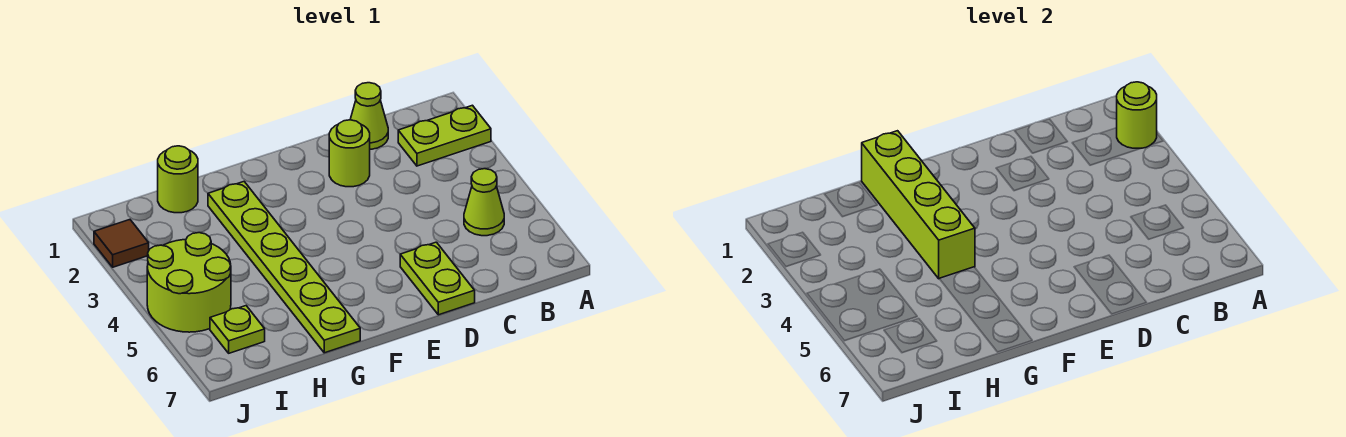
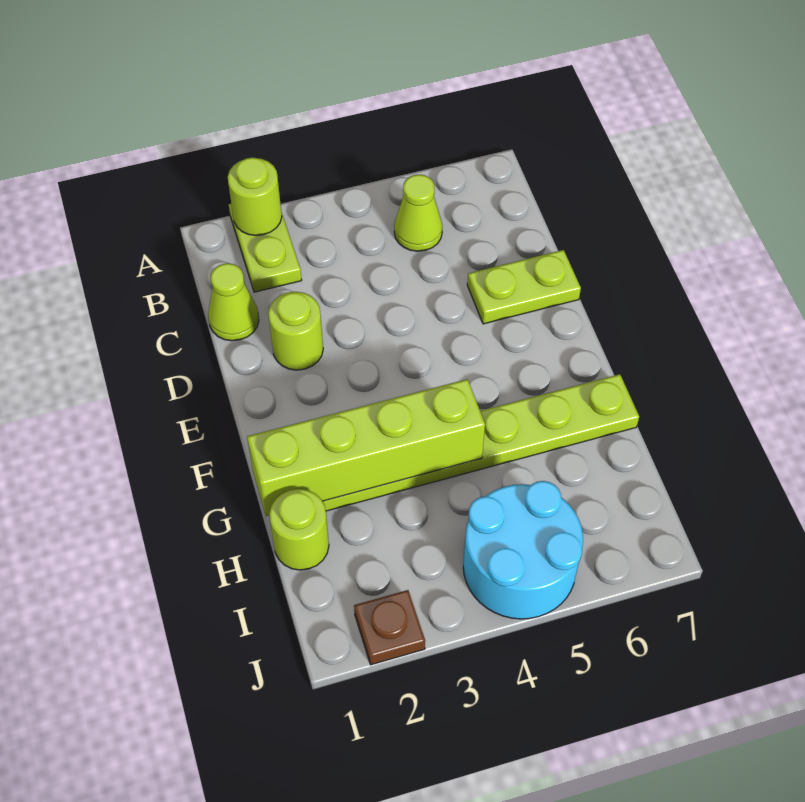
lime round brick I4:J5 level 1 -> cyan round brick I4:J5 level 1
lime plate I6 level 1 -> none
brown tile J2 level 1 -> brown plate J2 level 1

